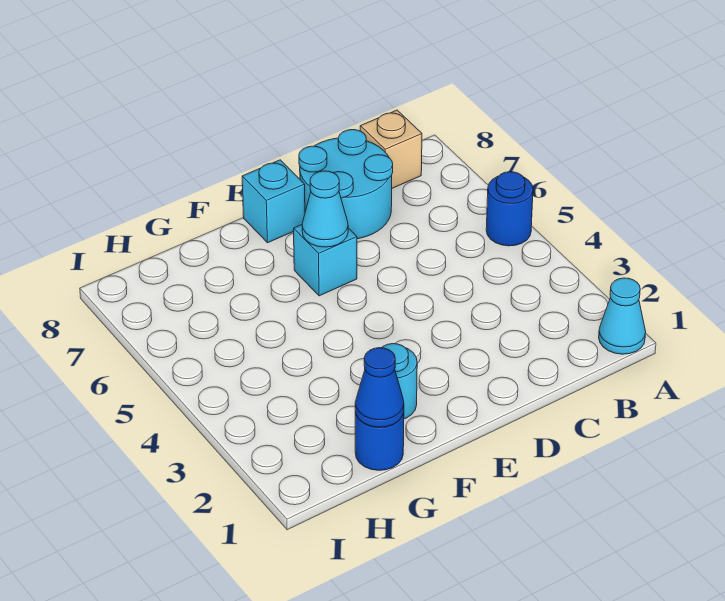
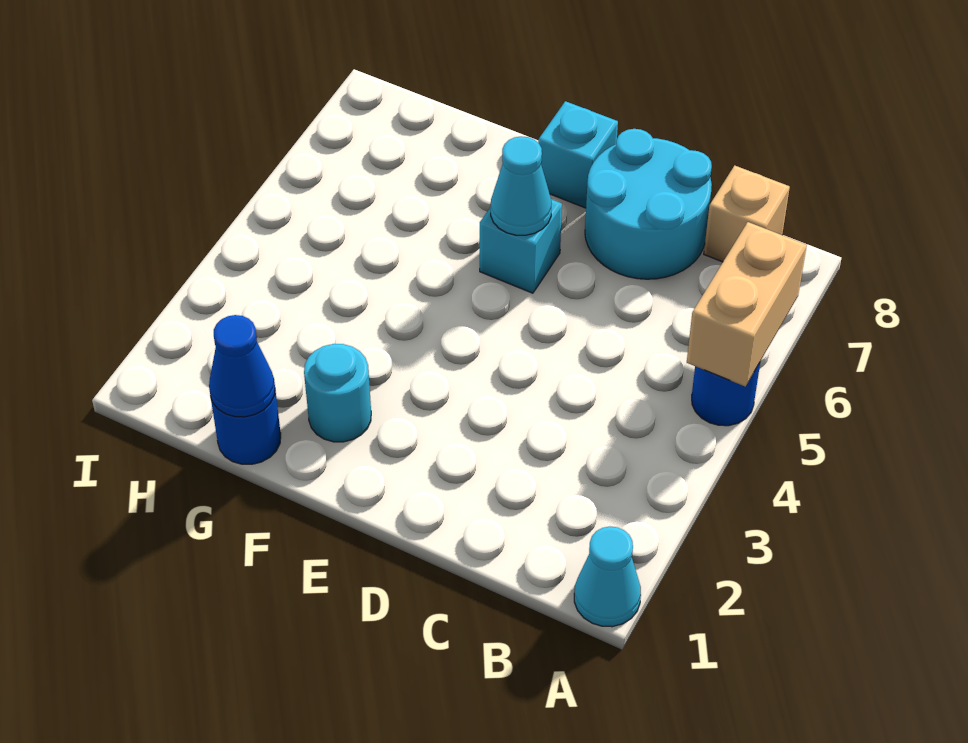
none -> tan brick A5:A6 level 2

